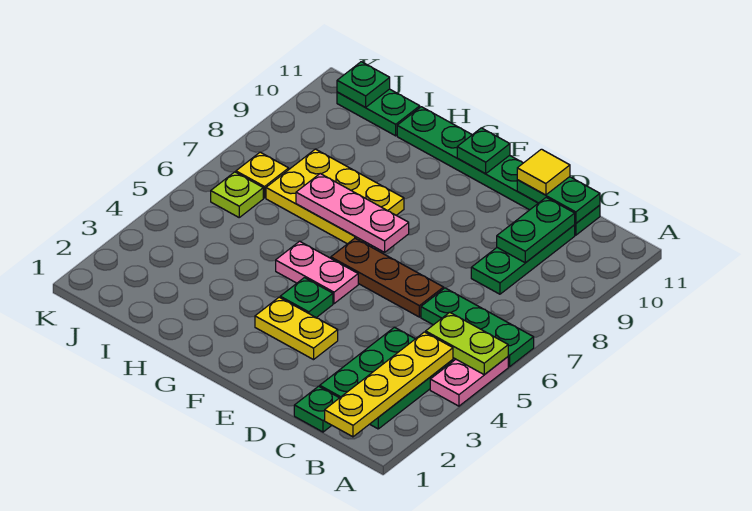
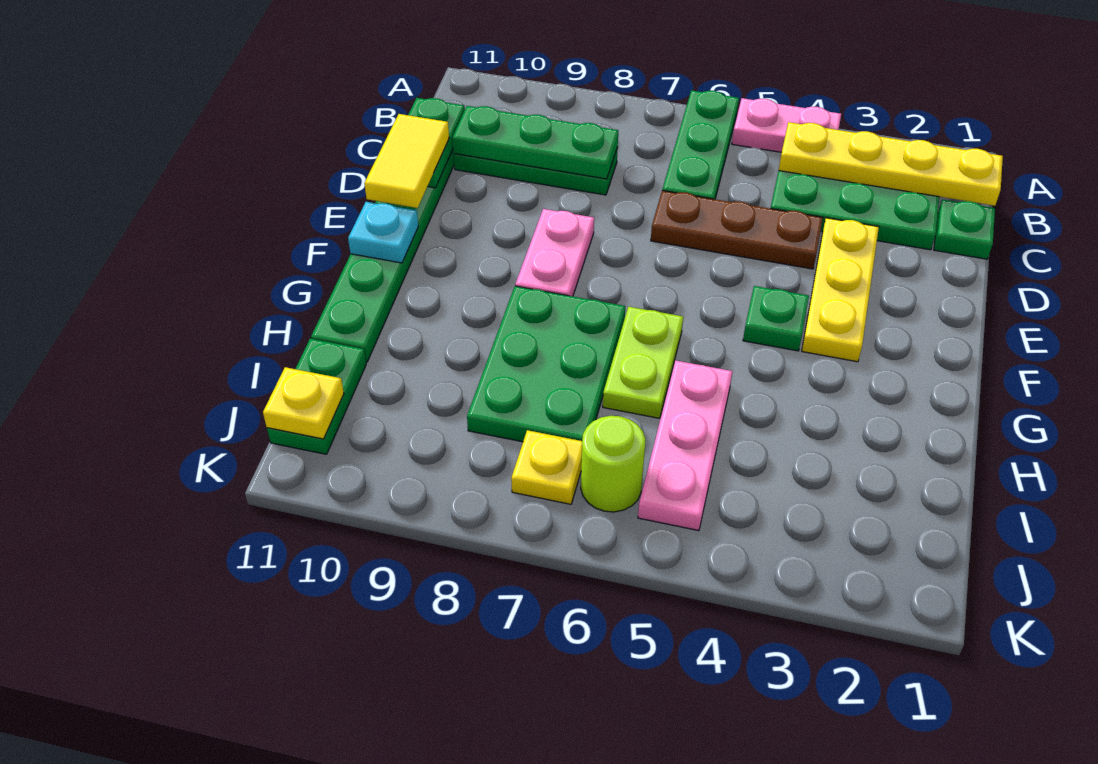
lime plate A5:B5 level 2 -> lime plate G6:H6 level 1
green plate C9:C10 level 2 -> green plate C8:C10 level 2
brown plate D6:F6 level 1 -> brown plate D4:D6 level 1
yellow tile D11 level 3 -> yellow tile D11:E11 level 3
yellow plate E3:F3 level 1 -> yellow plate D3:F3 level 1
pink plate F5:G5 level 1 -> pink plate E8:F8 level 1
pink plate F7:H7 level 2 -> pink plate H5:J5 level 1
green plate F11 level 2 -> cyan plate F11 level 2
yellow plate G7:I8 level 1 -> green plate G7:I8 level 1
lime plate J6 level 1 -> lime round brick J6 level 1
green plate J11 level 2 -> yellow plate J11 level 2

